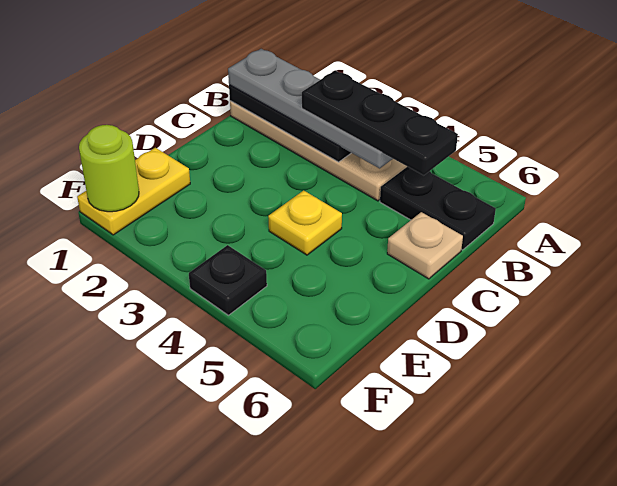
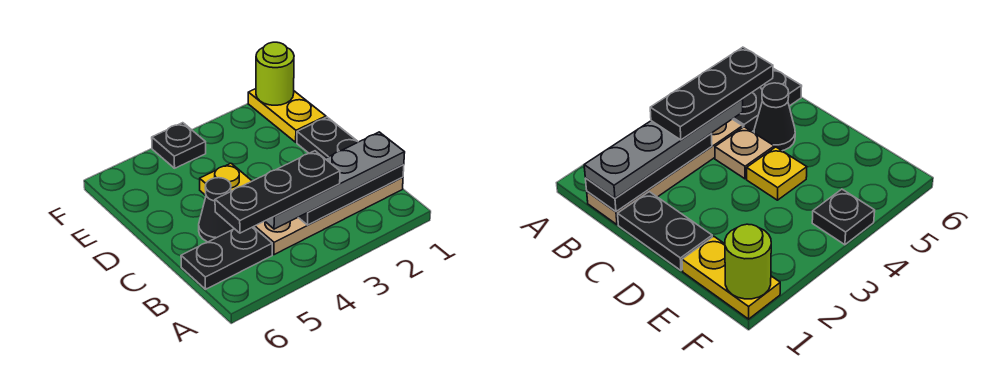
none -> black plate C1:D1 level 1
none -> black cone C5 level 1
tan plate C6 level 1 -> tan plate C4 level 1

